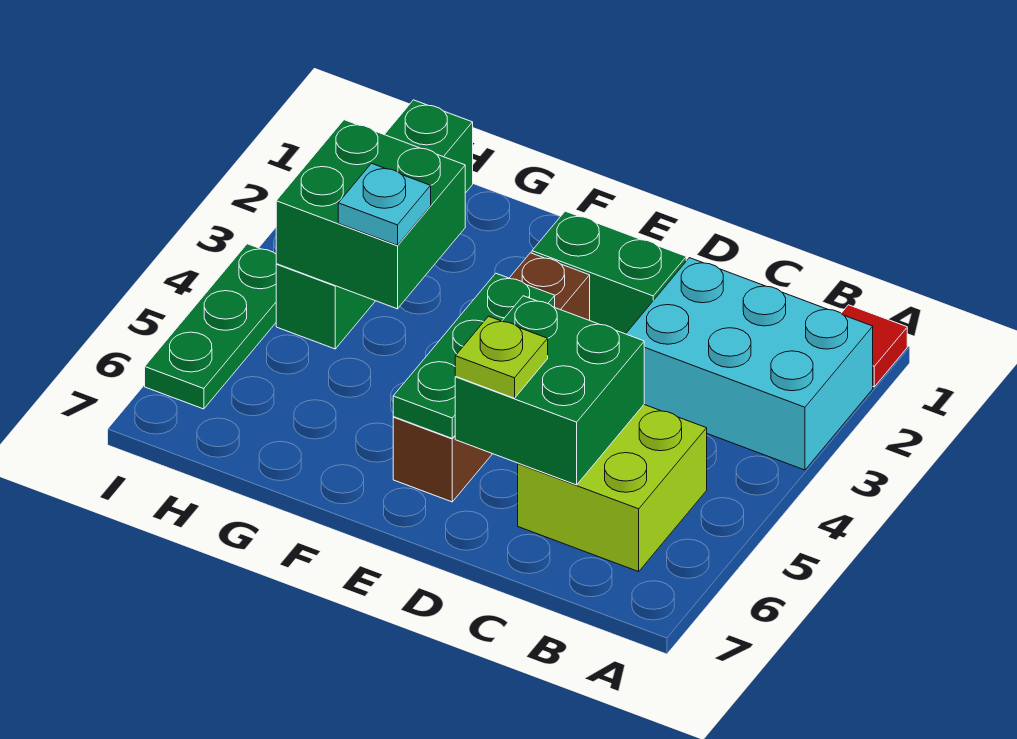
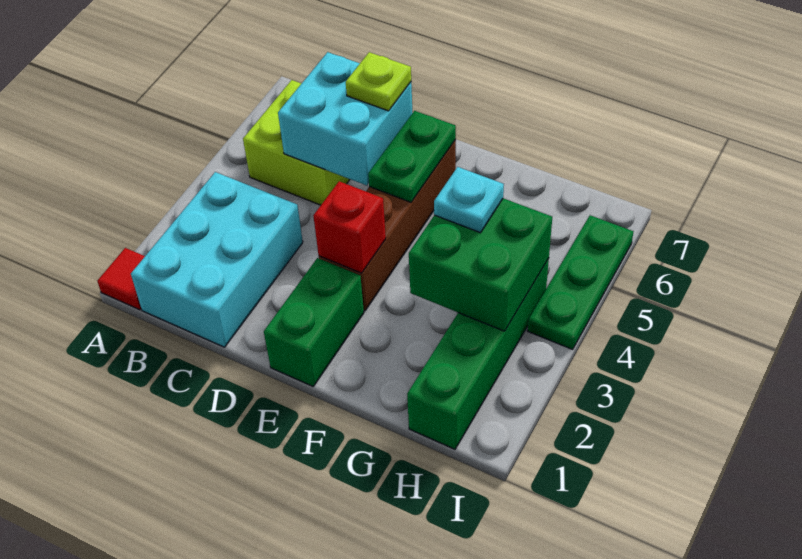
cyan brick A2:C3 level 1 -> cyan brick B1:C3 level 1
green brick C5:D6 level 2 -> cyan brick C5:D6 level 2
green brick D2:E2 level 1 -> green brick E1:E2 level 1
none -> red brick E3 level 2
green plate E4:E6 level 2 -> green plate E5:E6 level 2

